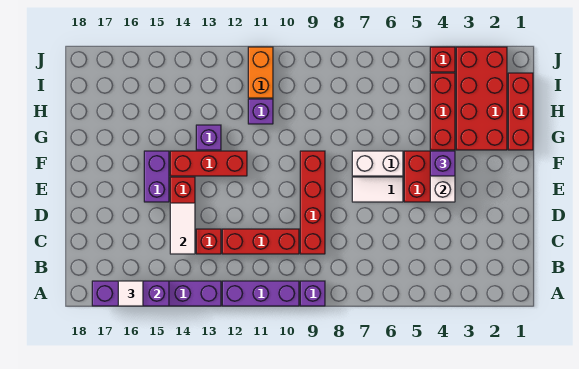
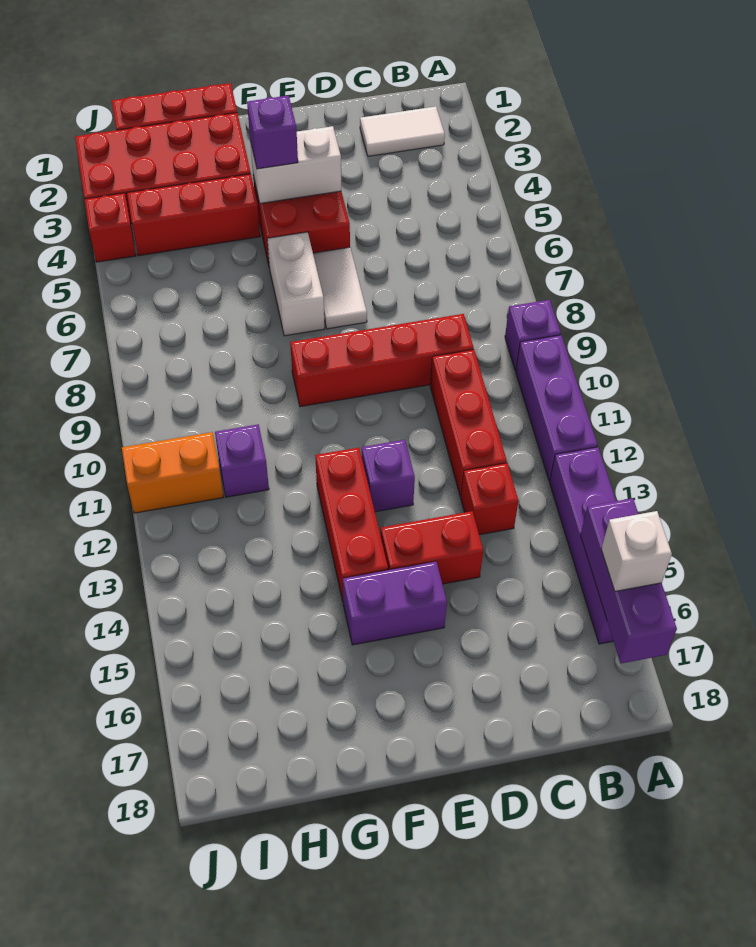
white tile A16 level 3 -> white brick A16 level 3
white tile C14:D14 level 2 -> white tile B2:C2 level 1
purple brick G13 level 1 -> purple brick E12 level 1

